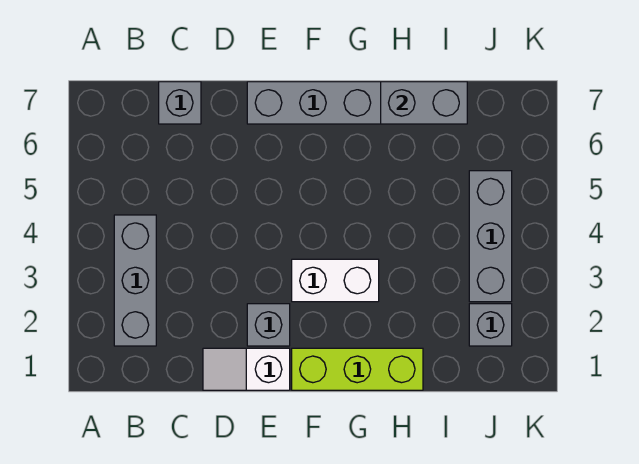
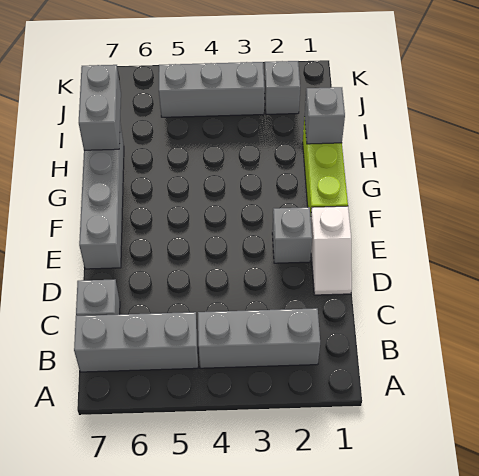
none -> grey brick B5:B7 level 1
white brick F3:G3 level 1 -> none
none -> grey brick H1 level 2

